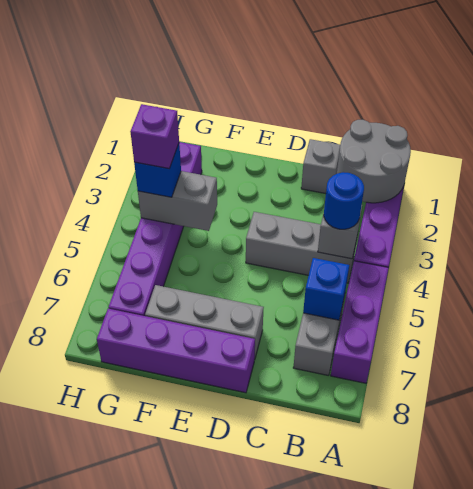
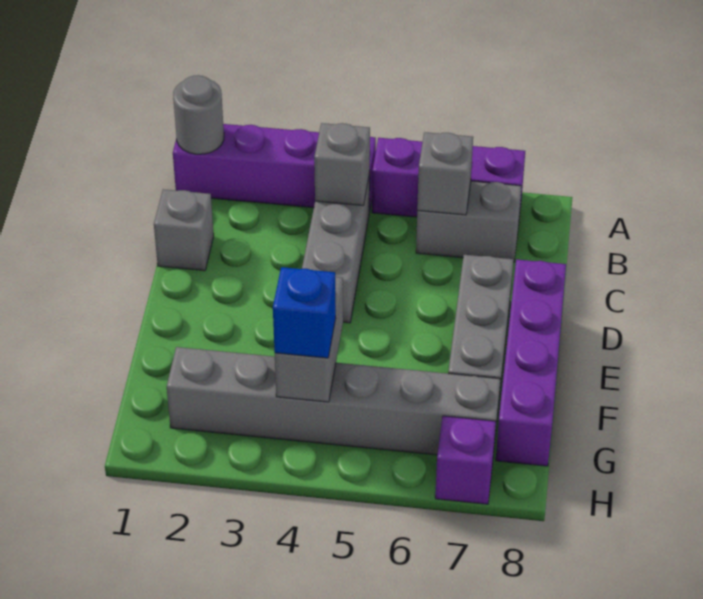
grey round brick A1:B2 level 2 -> grey round brick A1 level 2
blue round brick B4 level 3 -> none
blue brick B6 level 2 -> grey brick B6 level 2
purple brick G2:G7 level 1 -> grey brick G2:G7 level 1
purple brick G4 level 4 -> purple brick H7 level 1

